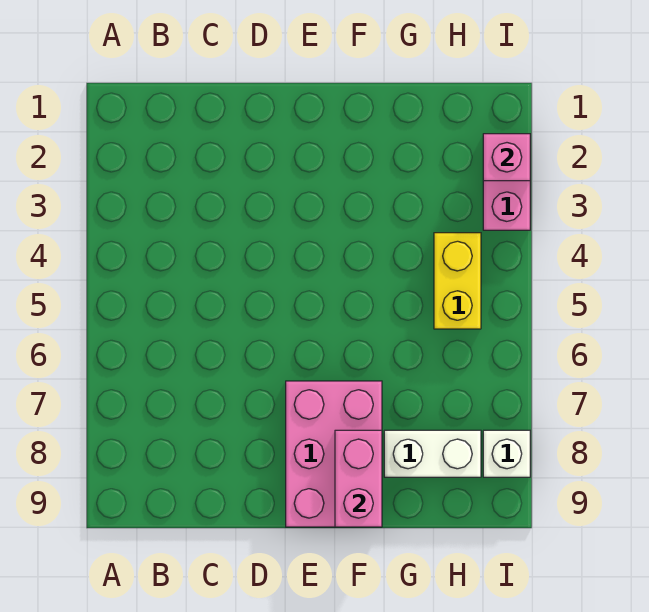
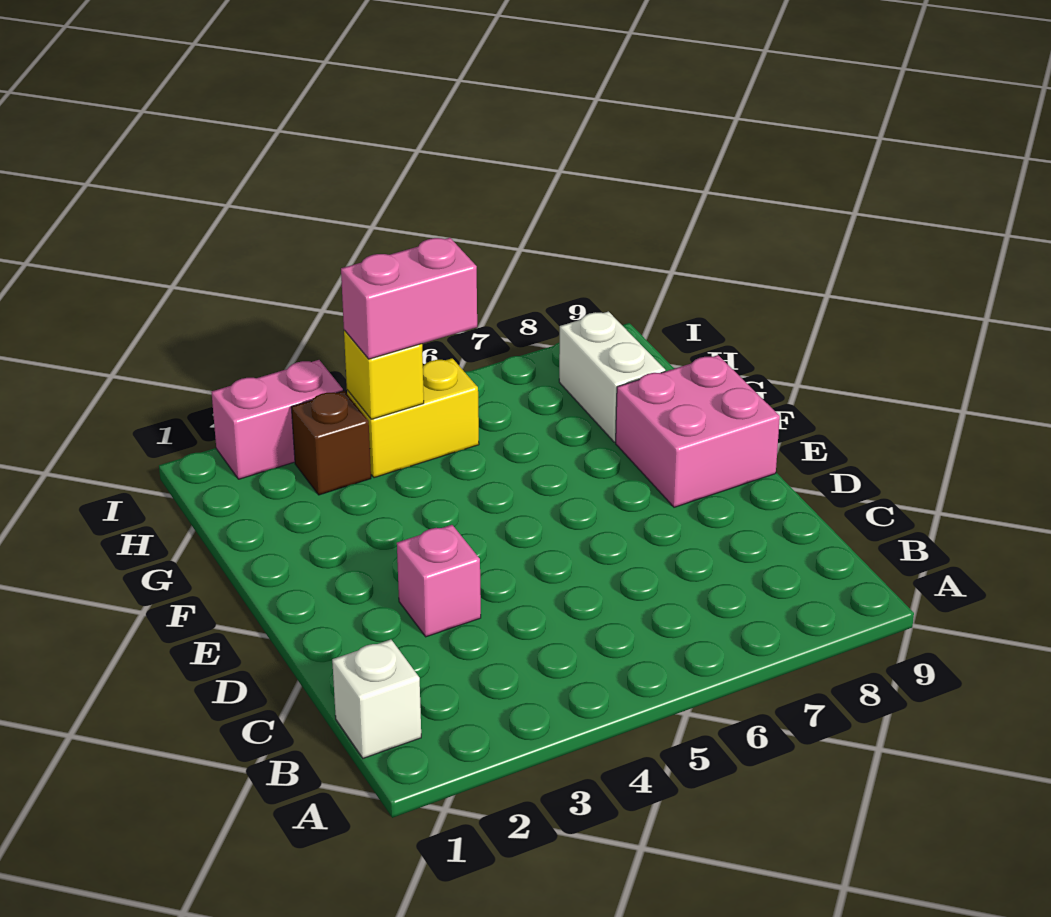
pink brick E7:F9 level 1 -> pink brick E8:F9 level 1
pink brick F8:F9 level 2 -> pink brick H4:H5 level 3
none -> brown brick H3 level 1
none -> yellow brick H4 level 2
pink brick I2 level 2 -> pink brick D3 level 1
white brick I8 level 1 -> white brick B1 level 1

